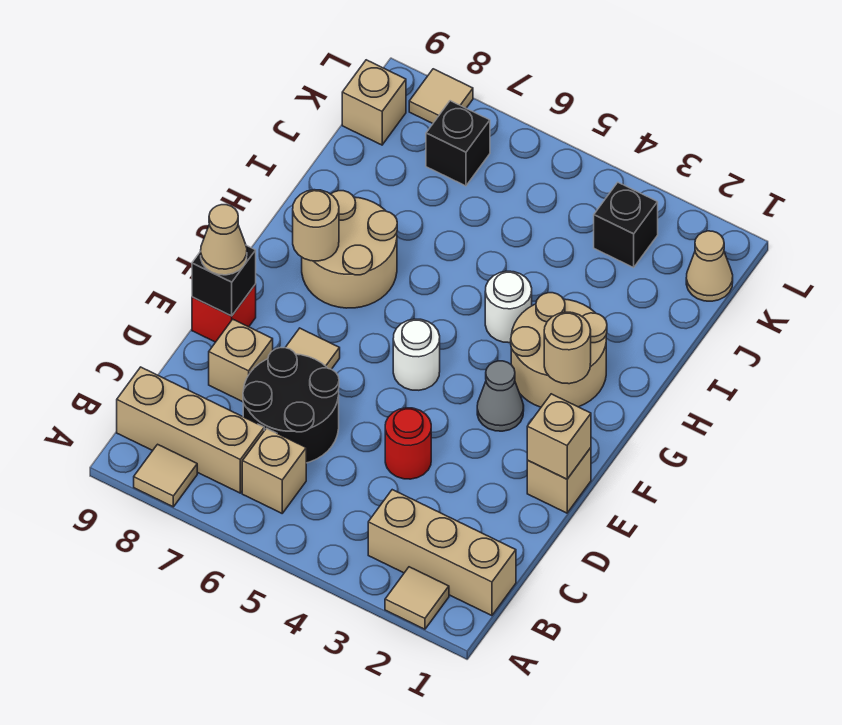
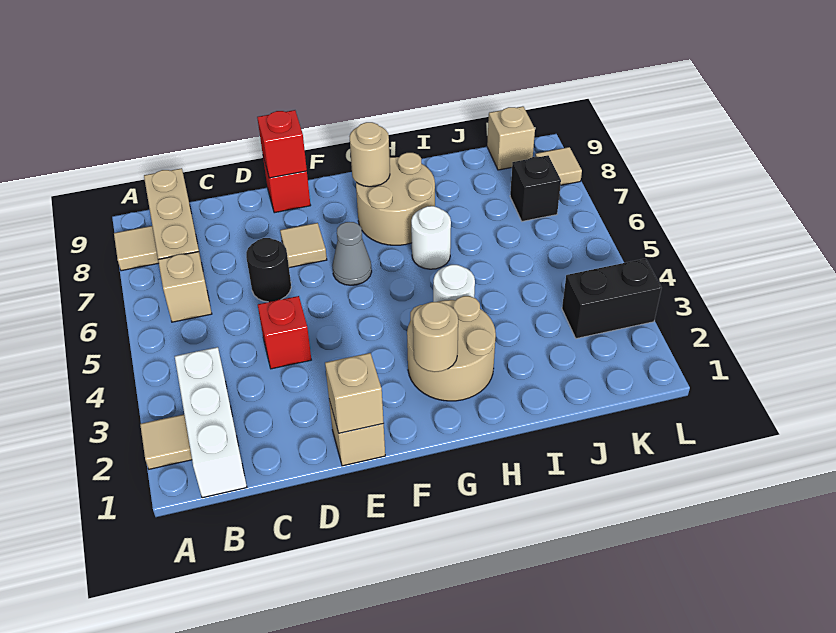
tan brick B1:B3 level 1 -> white brick B1:B3 level 1
black round brick C6:D7 level 1 -> black round brick D6 level 1
red round brick D4 level 1 -> red brick D4 level 1
tan brick D8 level 1 -> none
black brick E9 level 2 -> red brick E9 level 2
tan cone E9 level 3 -> none
grey cone F3 level 1 -> grey cone F6 level 1
white round brick F5 level 1 -> white round brick H6 level 1
tan cone K1 level 1 -> none
black brick K3 level 1 -> black brick K3:L3 level 1

